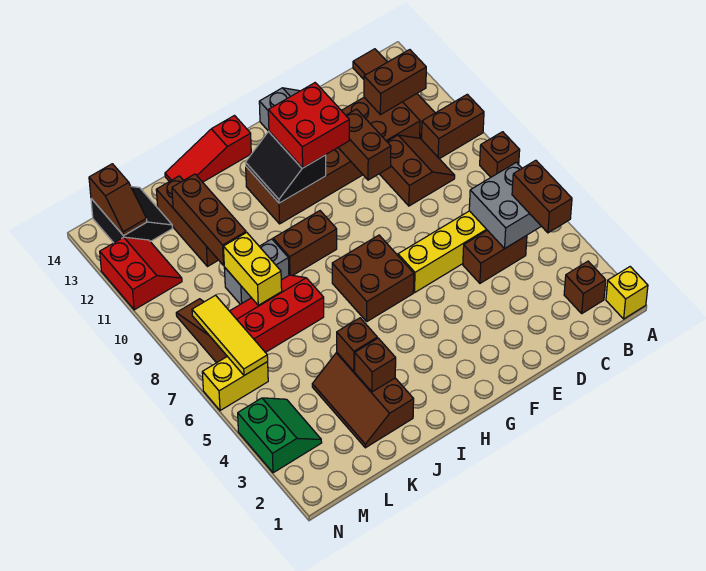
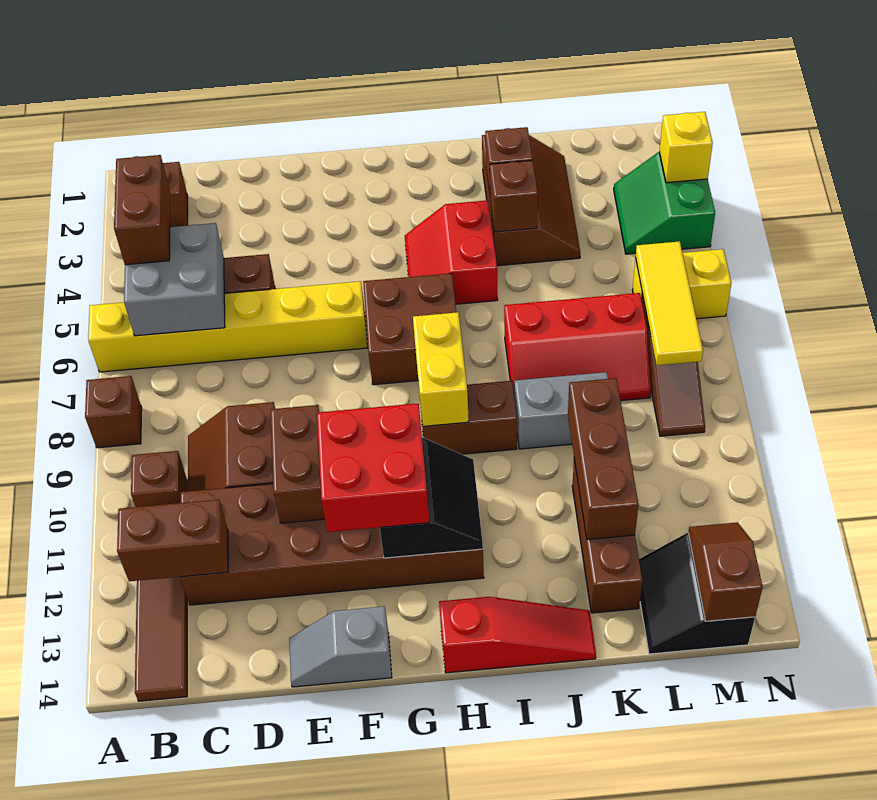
yellow brick A1 level 1 -> yellow brick N3 level 2
brown brick A10:B10 level 1 -> brown brick B10 level 1
yellow brick K8:K9 level 2 -> yellow brick H8:H9 level 2
red slope M11:N12 level 1 top N -> red slope H4:I5 level 1 top I

